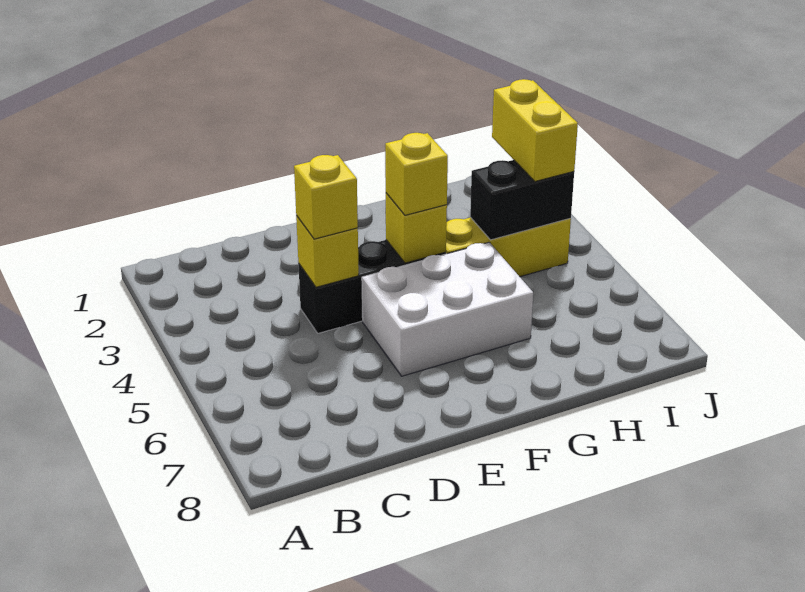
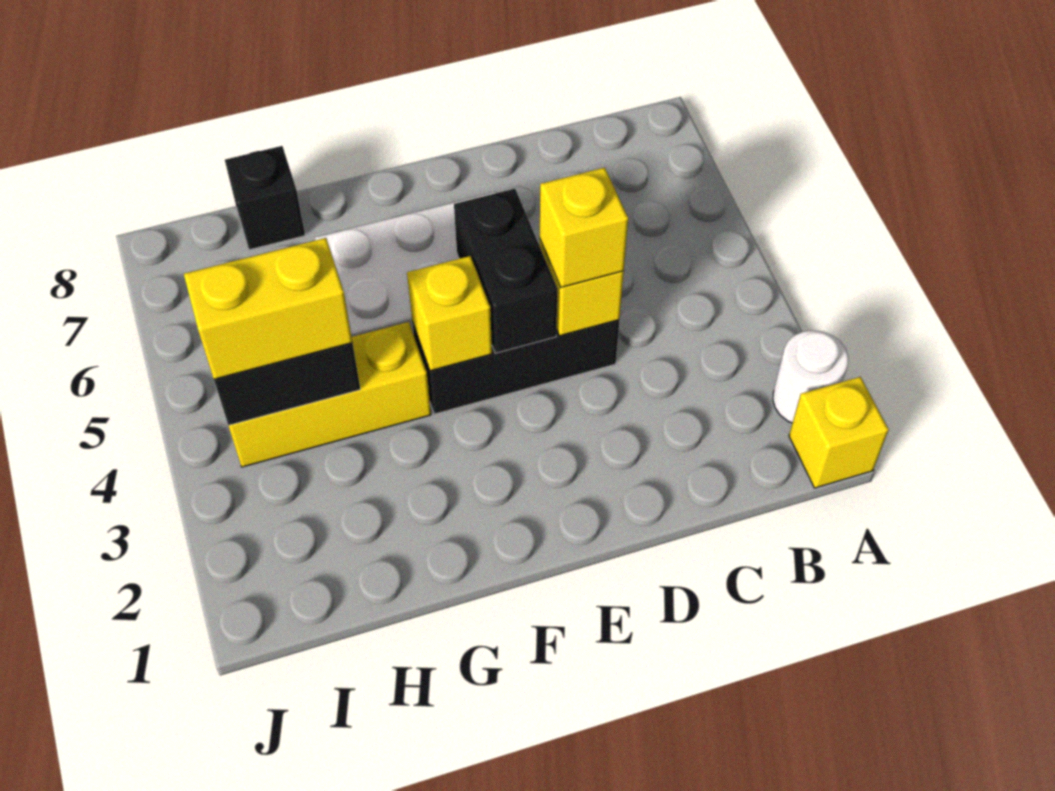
none -> white round brick A2 level 1
none -> black brick E4:E5 level 2
yellow brick F4 level 3 -> yellow brick A1 level 1
none -> black brick H8 level 1
yellow brick I3:I4 level 3 -> yellow brick H4:I4 level 3

